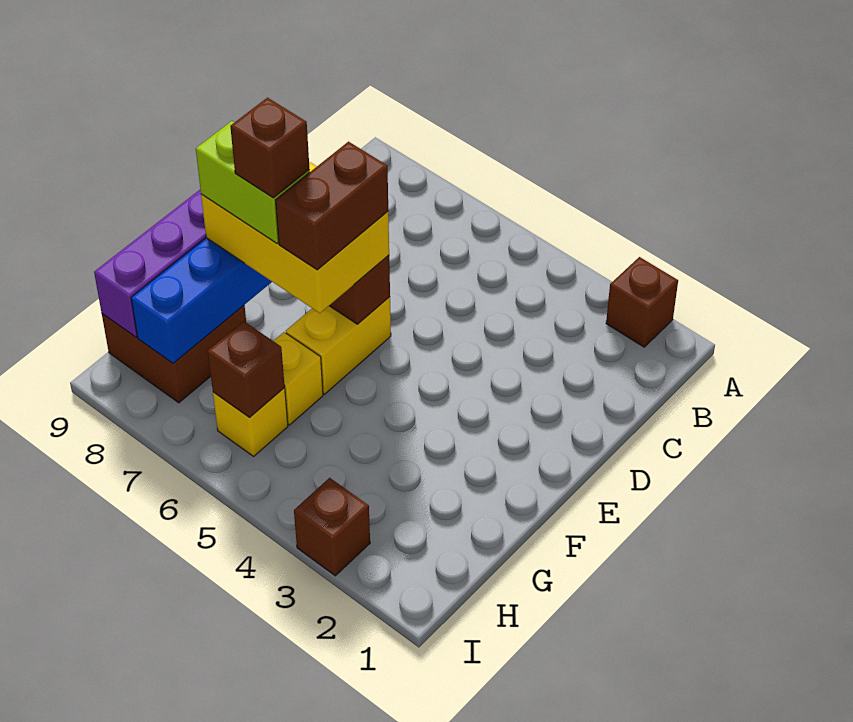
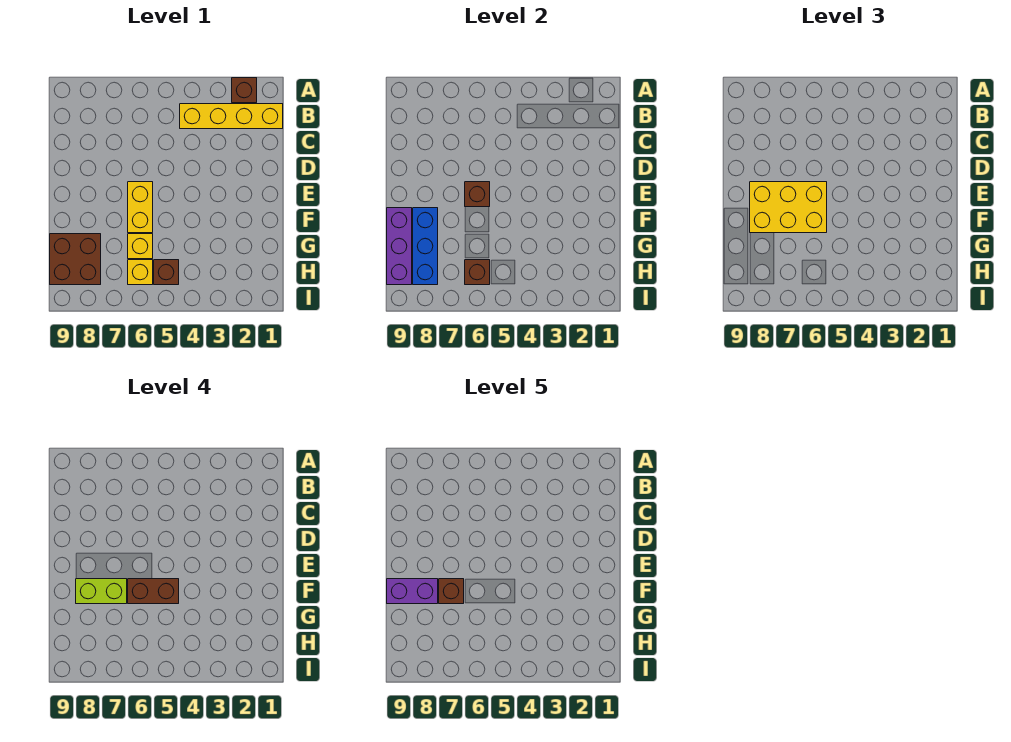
none -> yellow brick B1:B4 level 1
brown brick E6:F6 level 4 -> brown brick F5:F6 level 4
none -> purple brick F8:F9 level 5
brown brick I3 level 1 -> brown brick H5 level 1

